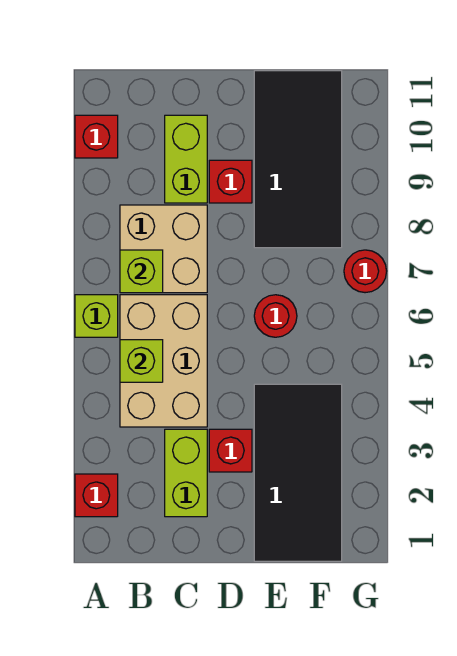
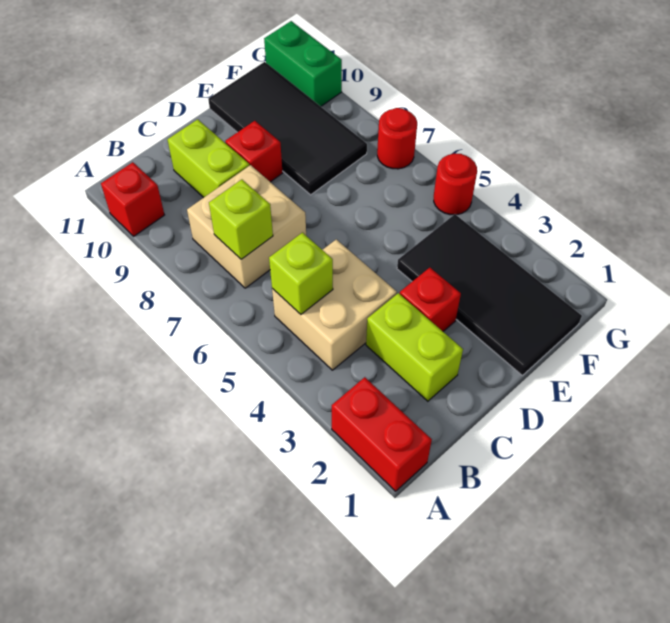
red brick A2 level 1 -> red brick A1:A2 level 1
lime brick A6 level 1 -> none
tan brick B4:C6 level 1 -> tan brick B4:C5 level 1
red round brick E6 level 1 -> red round brick G5 level 1
none -> green brick G10:G11 level 1

